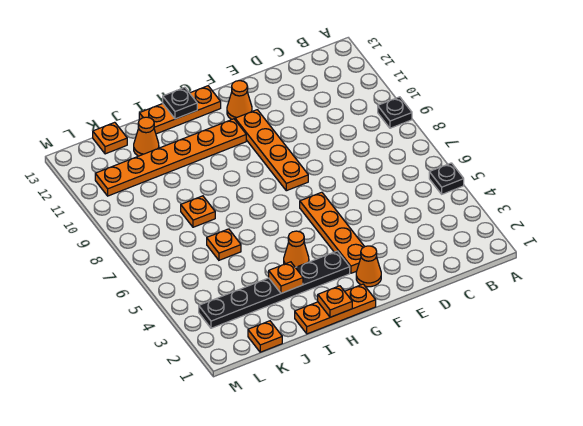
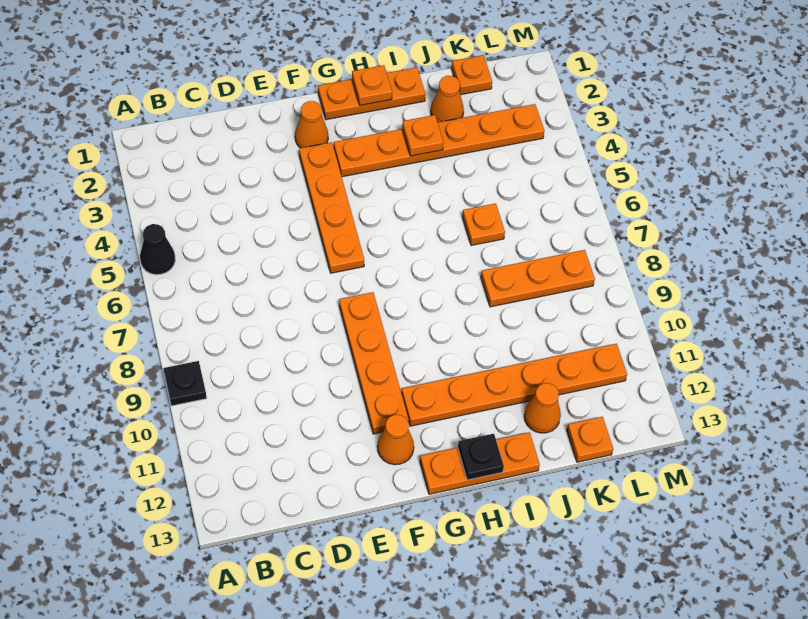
black plate A5 level 1 -> black cone A5 level 1
black plate G3:L3 level 1 -> orange plate G3:L3 level 1
orange cone H4 level 1 -> orange cone J2 level 1
orange plate J8 level 1 -> orange plate J8:L8 level 1

